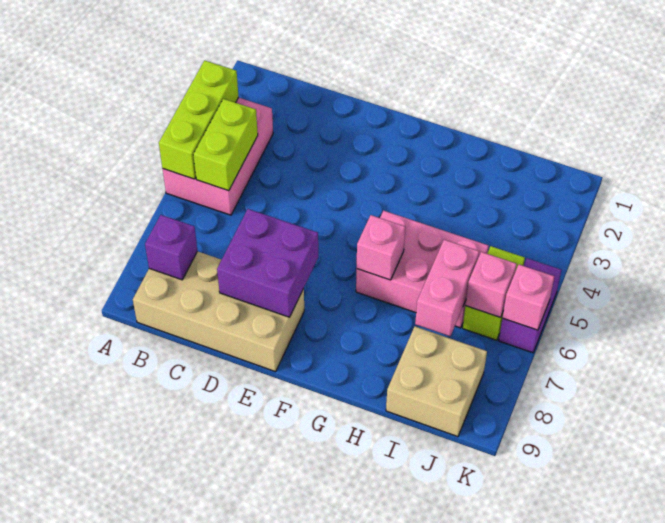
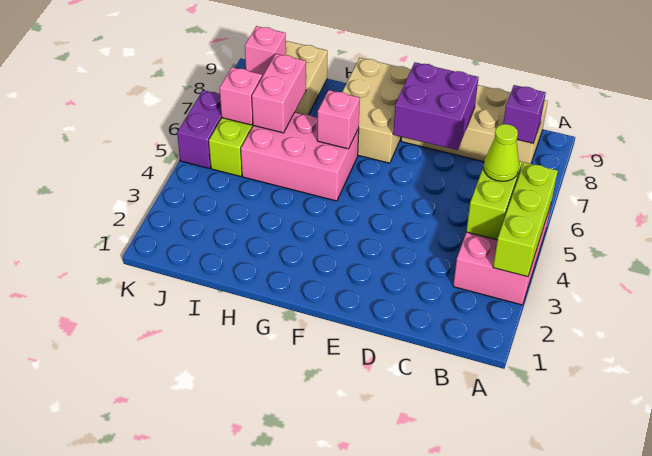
none -> lime cone B5 level 3
none -> tan brick F7:G9 level 1
pink brick K6 level 2 -> pink brick J8 level 2

